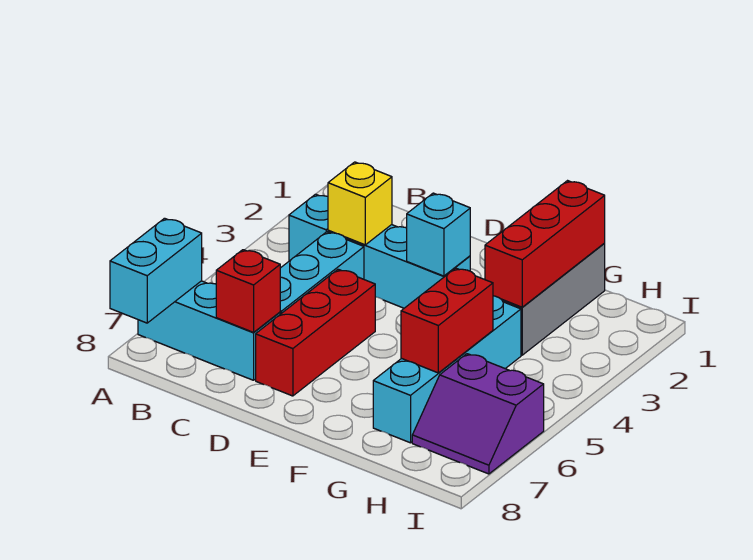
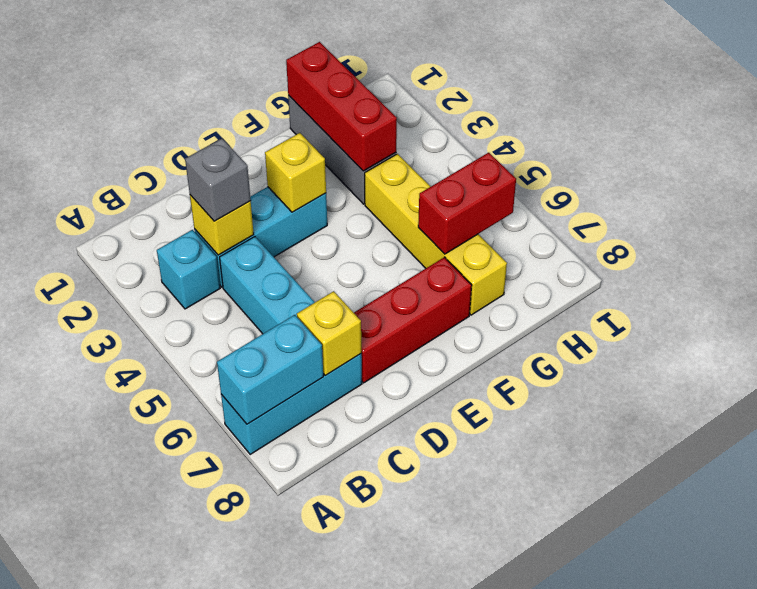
cyan brick A7:A8 level 2 -> cyan brick A7:B7 level 2
none -> grey brick C3 level 3
red brick C7 level 2 -> yellow brick C7 level 2
red brick D5:D7 level 1 -> red brick D7:F7 level 1
cyan brick E3 level 2 -> yellow brick E3 level 2
cyan brick G4:G7 level 1 -> yellow brick G4:G7 level 1
red brick G5:G6 level 2 -> red brick G6:H6 level 2
purple slope H6:I7 level 1 top 6 -> none

